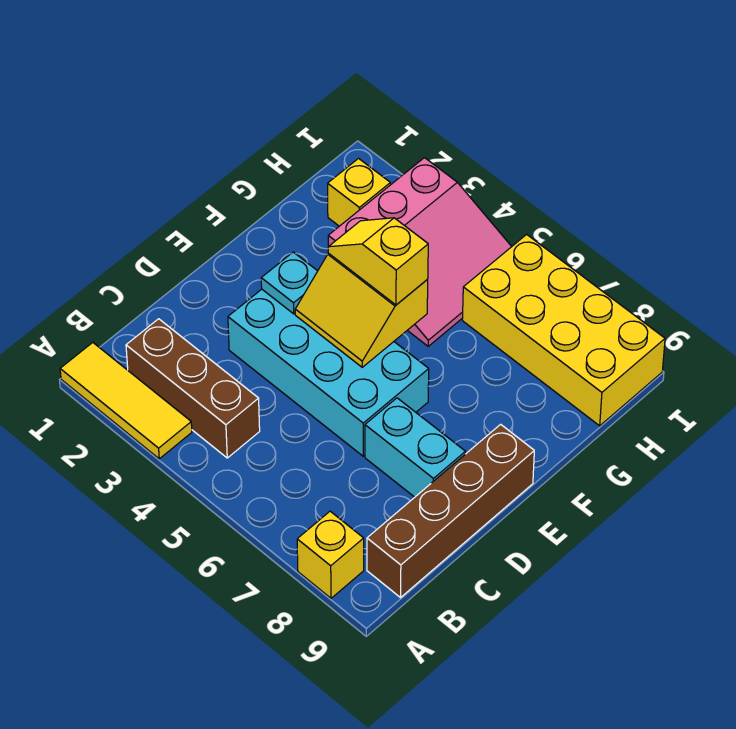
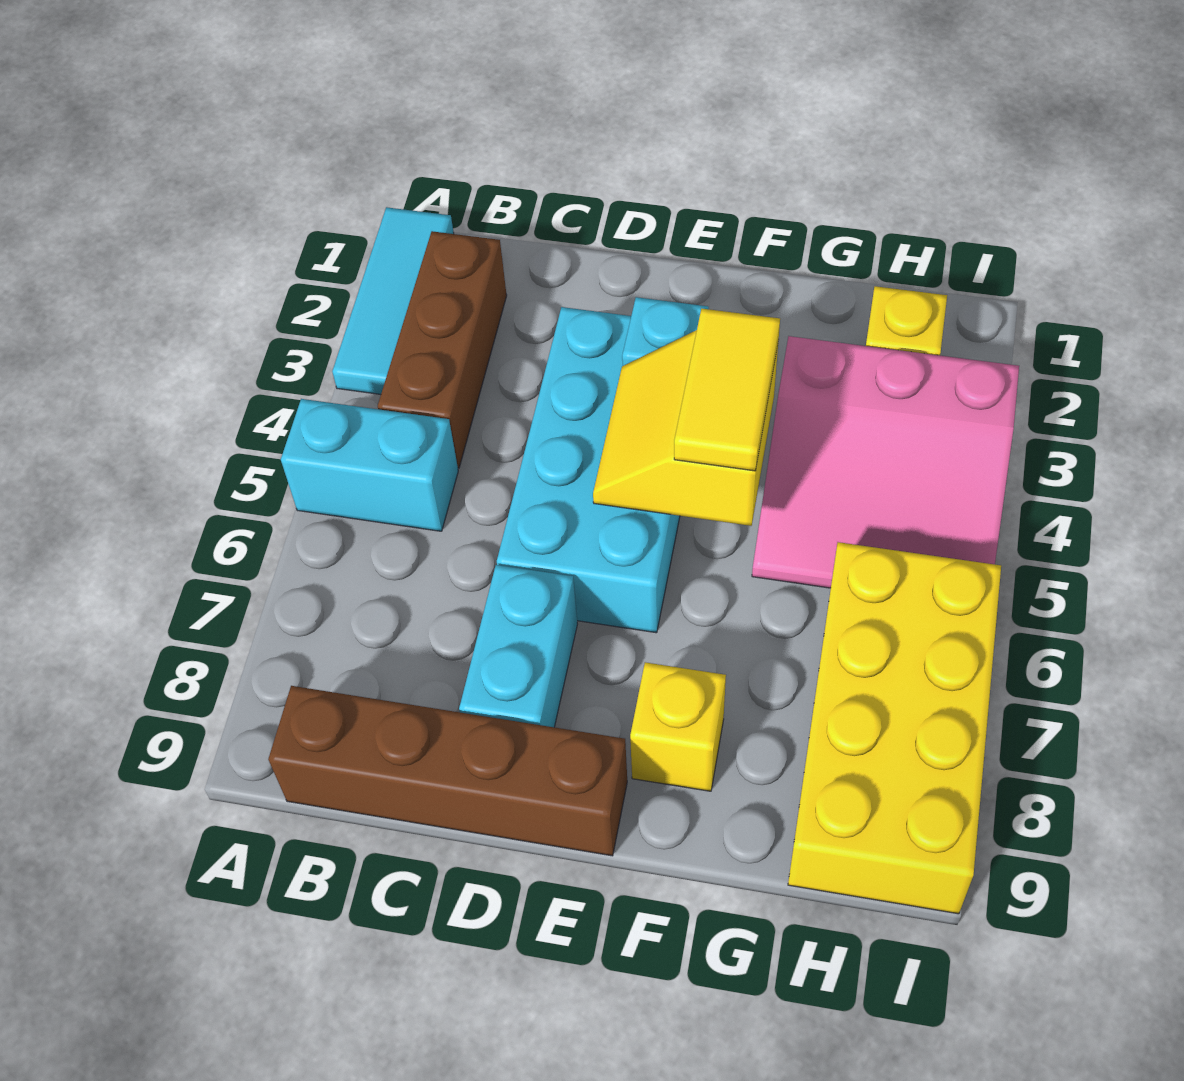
yellow tile A1:A3 level 1 -> cyan tile A1:A3 level 1
none -> cyan brick A5:B5 level 1
yellow brick A8 level 1 -> yellow brick F8 level 1
yellow slope F4:F5 level 3 top 5 -> yellow tile F4:F5 level 3

